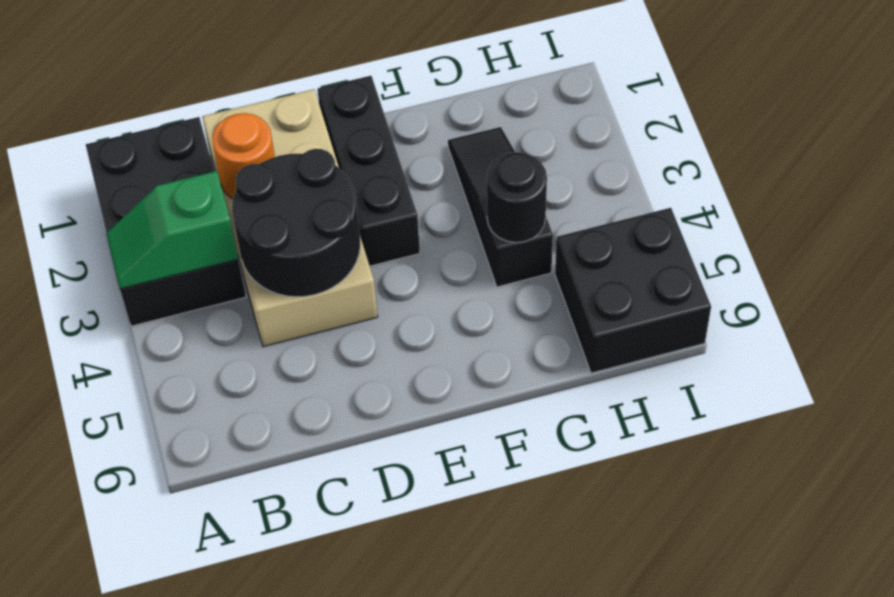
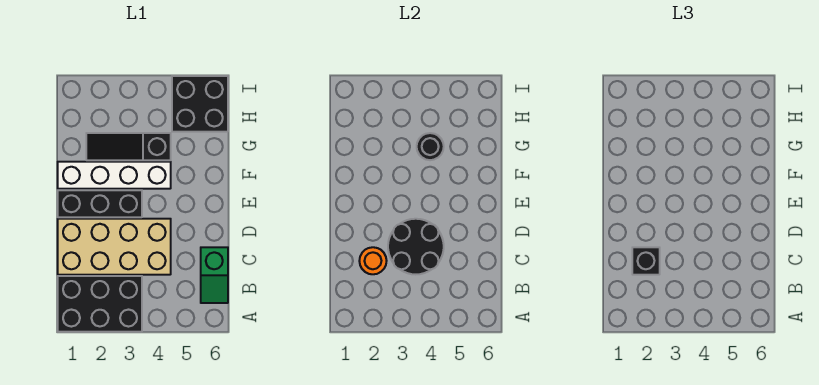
green slope A3:B3 level 2 top B -> green slope B6:C6 level 1 top C
none -> black brick C2 level 3
none -> white brick F1:F4 level 1

